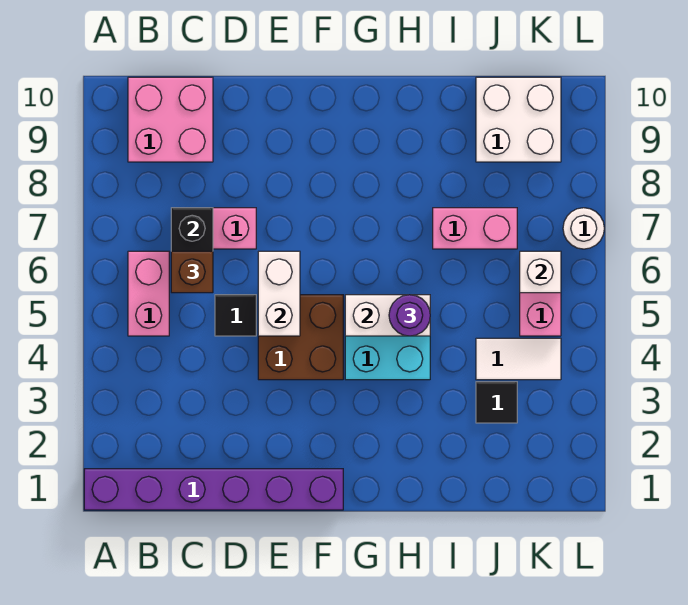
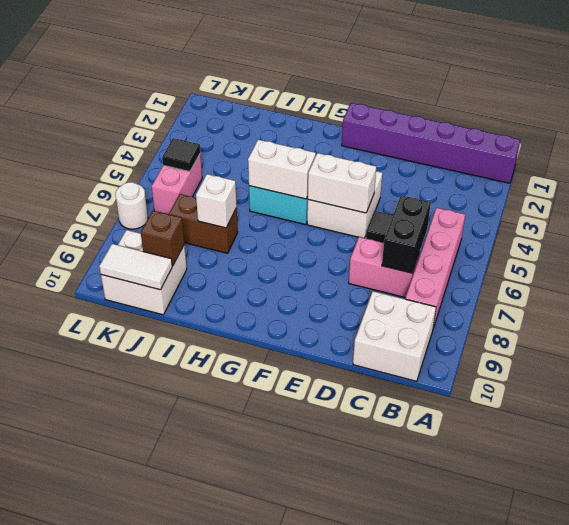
pink brick B5:B6 level 1 -> pink brick B5:B8 level 1
pink brick B9:C10 level 1 -> white brick B9:C10 level 1
brown brick C6 level 3 -> brown brick J9 level 2
brown brick E4:F5 level 1 -> white brick E4:F5 level 1
white brick E5:E6 level 2 -> white brick E5:F5 level 2
purple round brick H5 level 3 -> none
pink brick I7:J7 level 1 -> brown brick I7:J7 level 1
black tile J3 level 1 -> black tile K5 level 2
white tile J4:K4 level 1 -> white tile J10:K10 level 2
white brick K6 level 2 -> white brick I7 level 2

